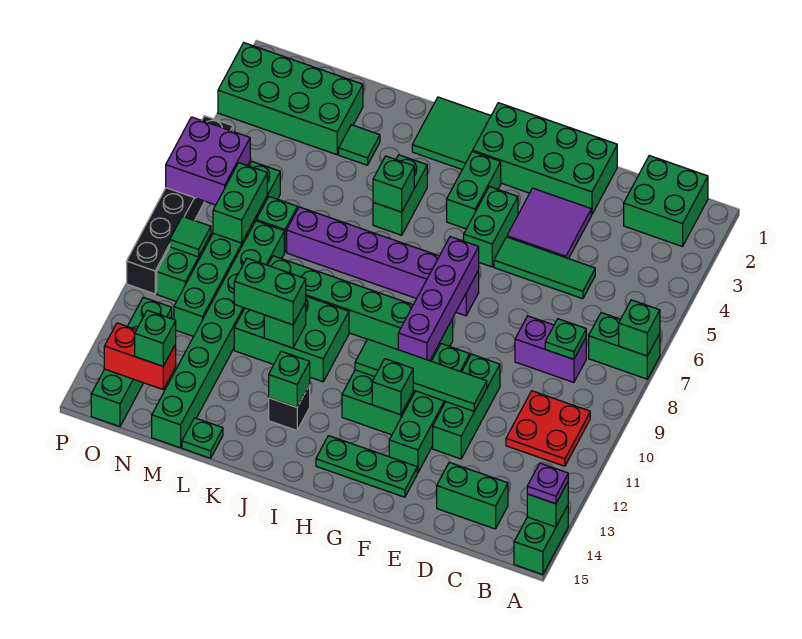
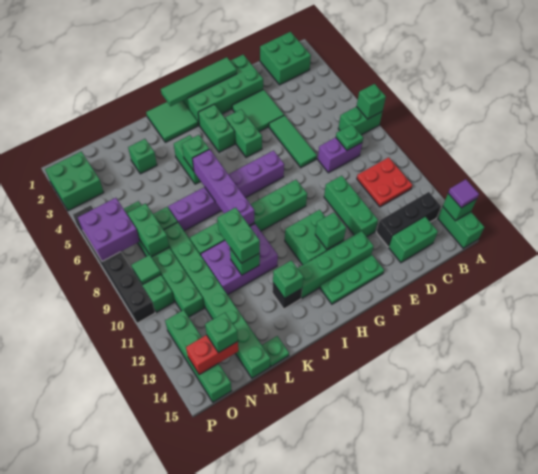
purple plate A14 level 3 -> purple tile A14 level 3
none -> black brick B13:D13 level 1
green tile D5:F5 level 1 -> green tile E5:E7 level 1
purple tile E3:F4 level 1 -> green tile E3:F4 level 1
green tile E11:H11 level 2 -> green tile F1:I1 level 2
green brick F10:F13 level 1 -> green brick F13:I13 level 1
purple brick G7:G10 level 2 -> purple brick J6:J9 level 2
green brick J10:L11 level 1 -> purple brick J10:L11 level 1
green brick K11:L11 level 3 -> green brick K10:K11 level 3
green tile L3 level 1 -> green brick L3 level 1
green brick M2:P3 level 1 -> green brick O2:P3 level 1

